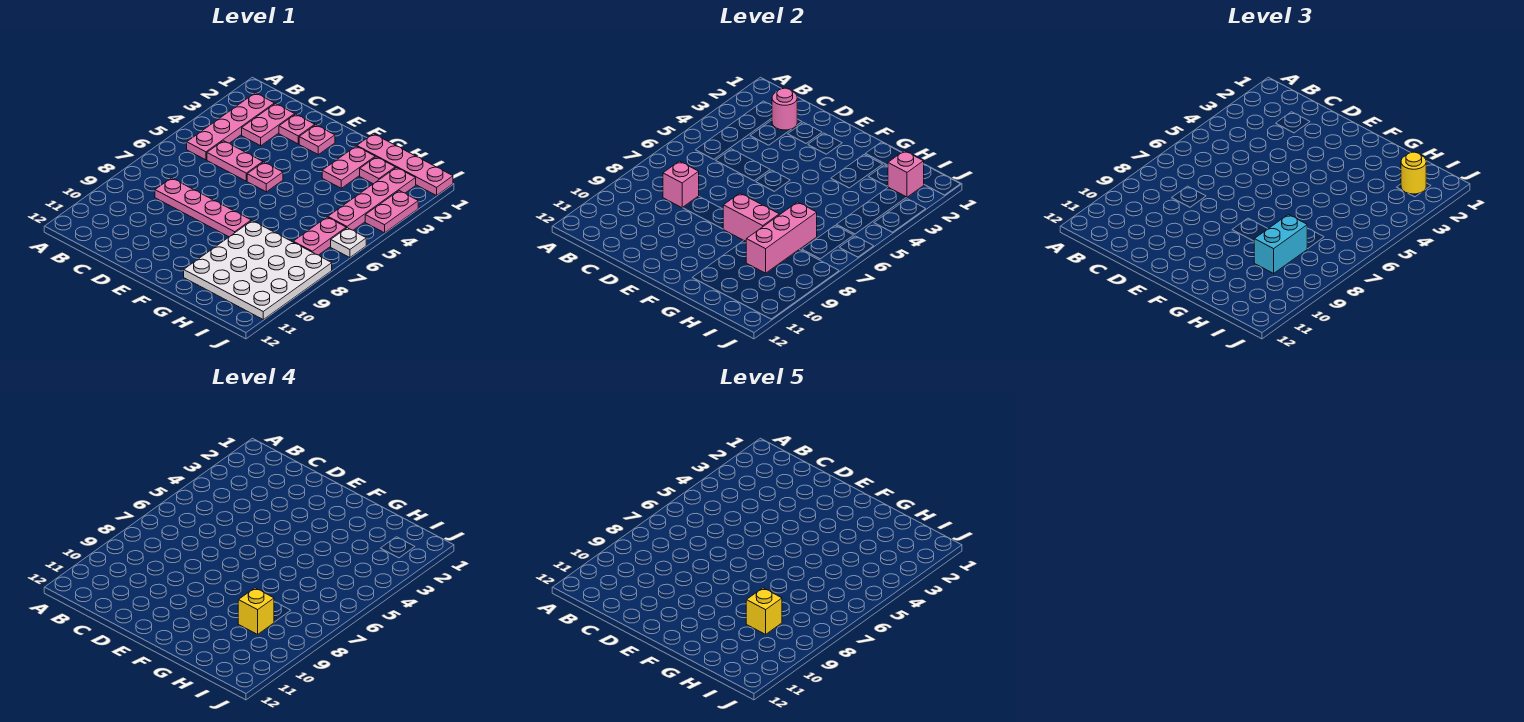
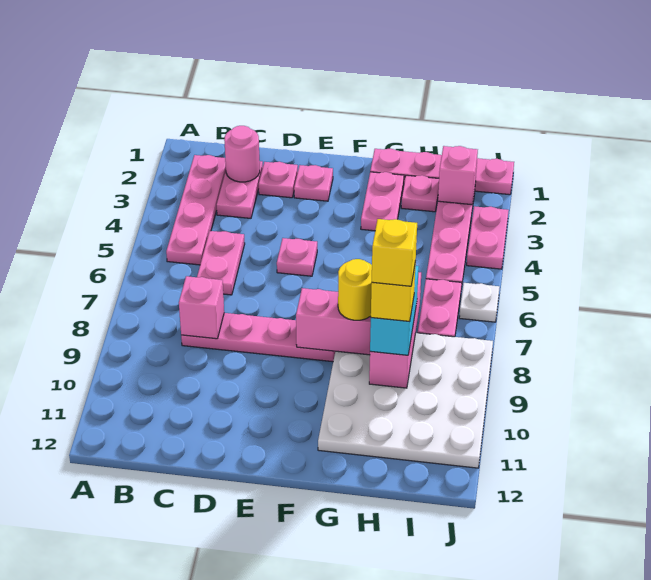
pink plate C5:D5 level 1 -> pink plate C5:C6 level 1
yellow round brick I2 level 3 -> yellow round brick G8 level 3

